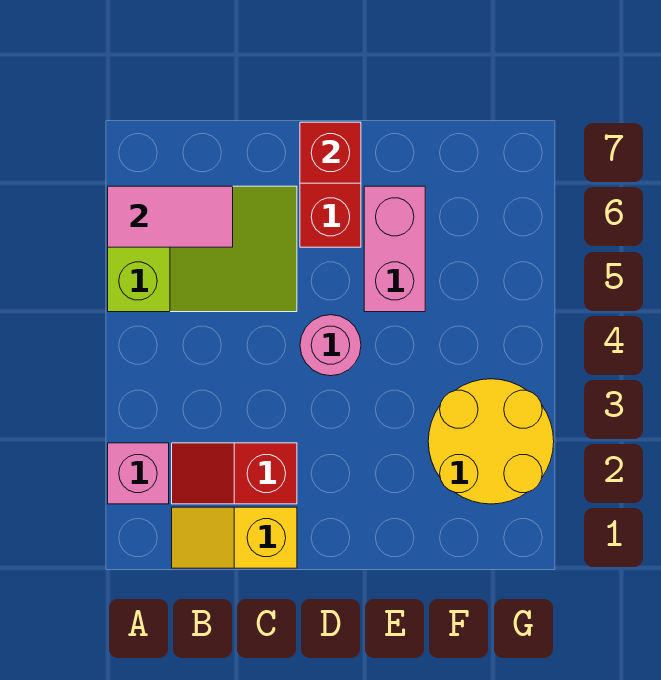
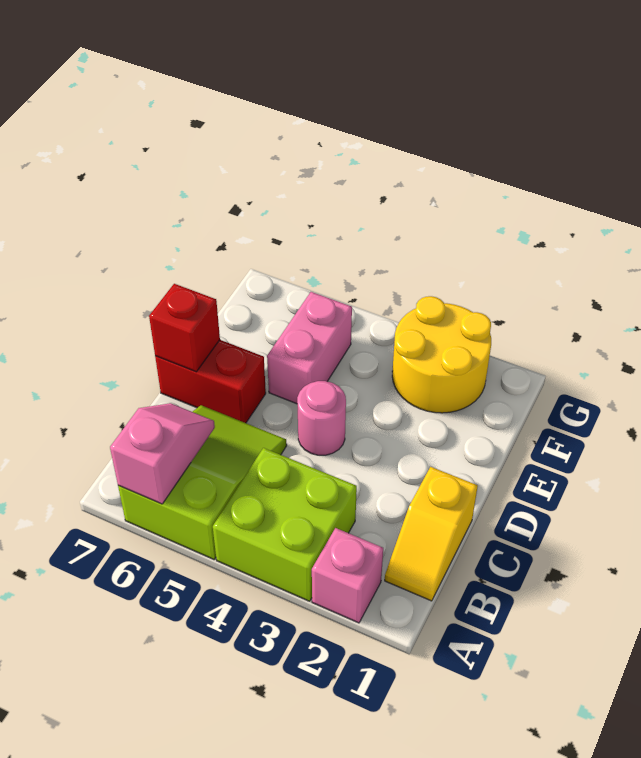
none -> lime brick A3:B4 level 1
pink tile A6:B6 level 2 -> pink slope A6:B6 level 2 top A
red slope B2:C2 level 1 top C -> none
pink brick E5:E6 level 1 -> pink brick E5:F5 level 1

